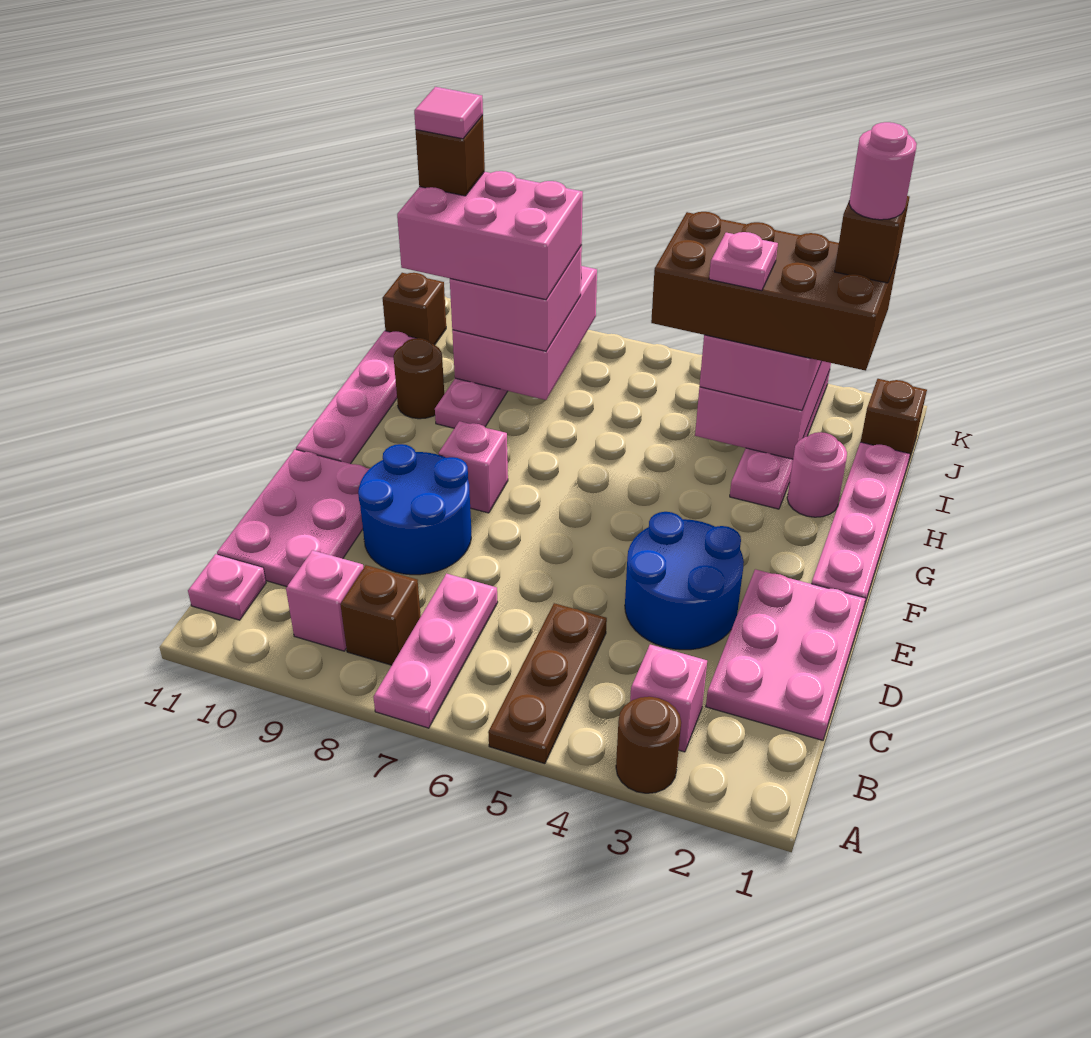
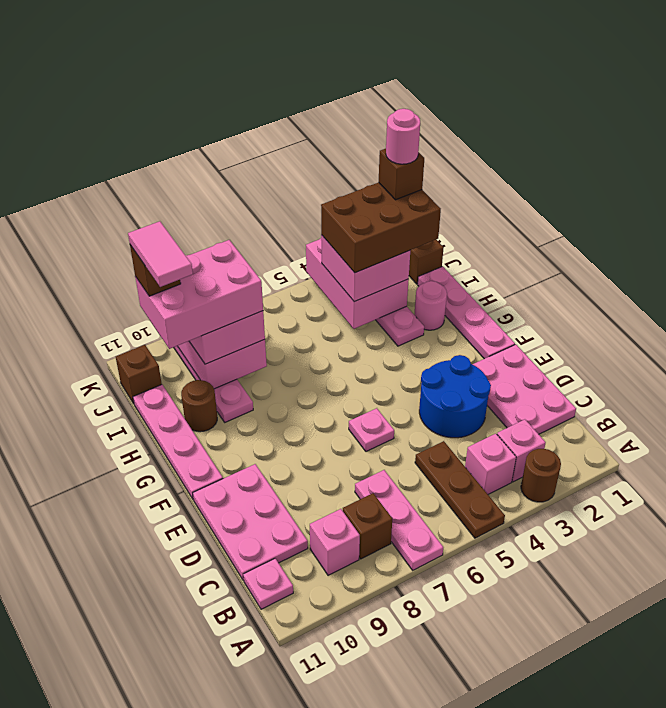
blue round brick D8:E9 level 1 -> none
pink brick F8 level 1 -> pink brick B4 level 1
brown brick I2:J5 level 4 -> brown brick I2:J4 level 4
pink plate I4 level 5 -> pink plate E6 level 1
pink tile J10 level 6 -> pink tile I10:J10 level 6

